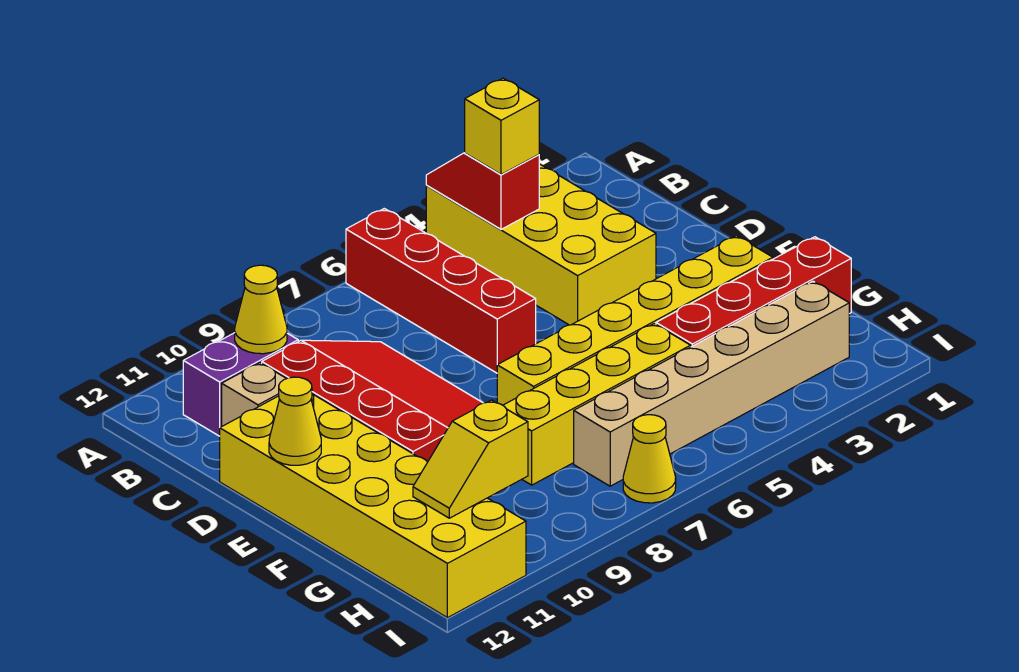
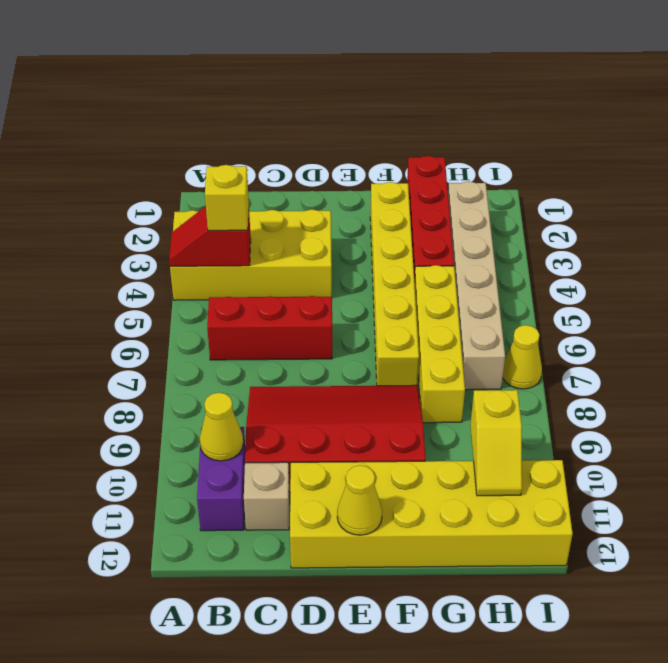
red brick A6:D6 level 1 -> red brick B6:D6 level 1

